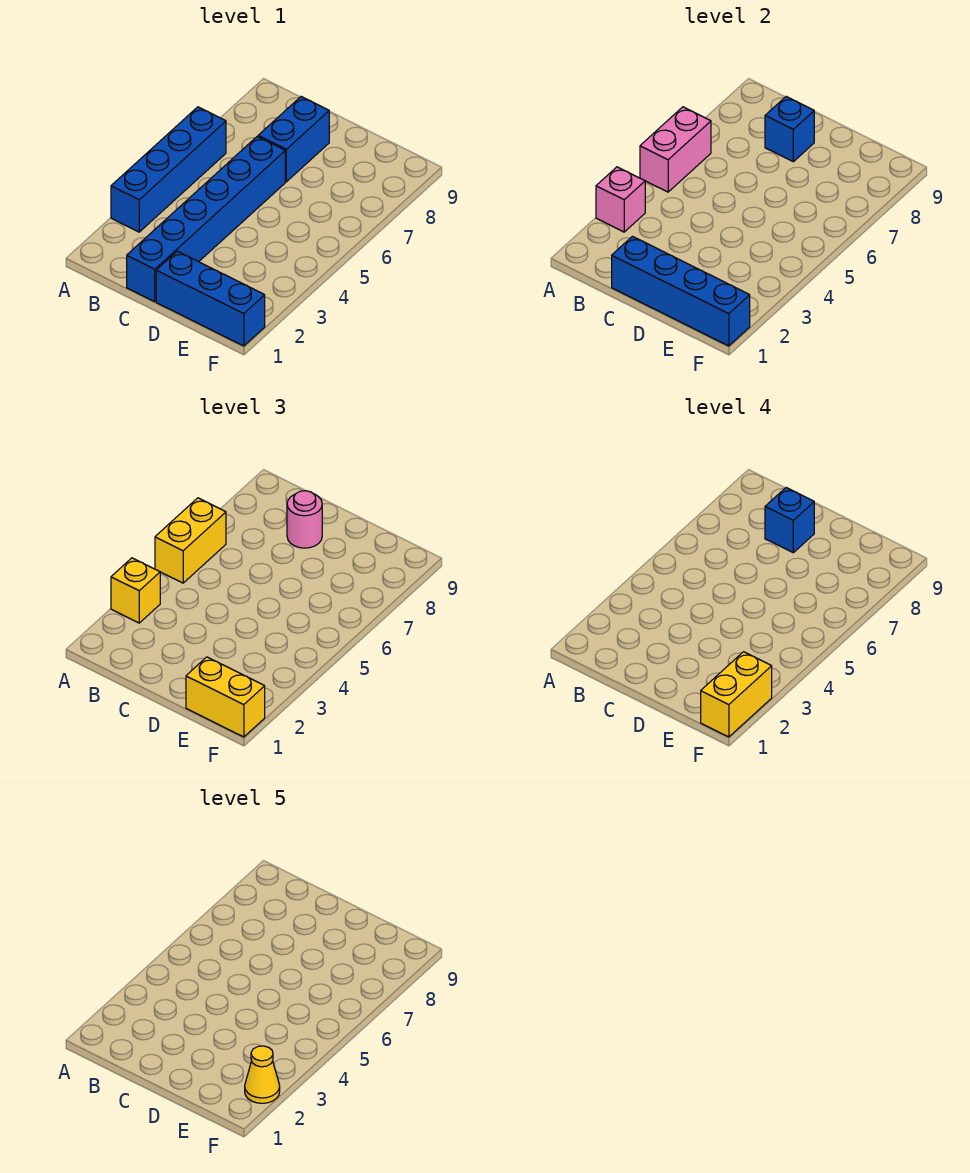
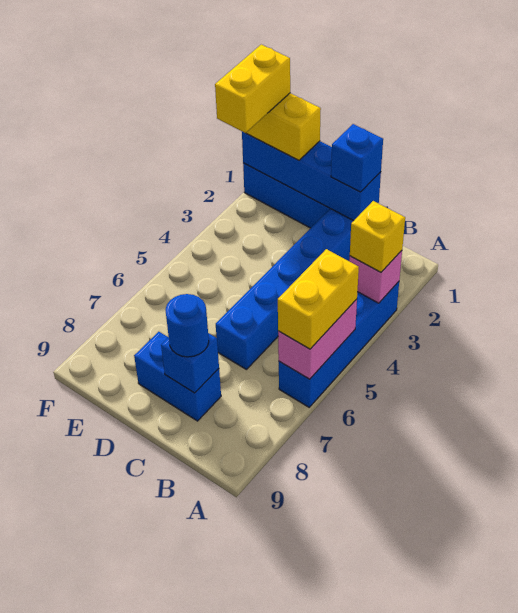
blue brick C7:C8 level 1 -> blue brick C8:D8 level 1
pink round brick C8 level 3 -> blue round brick C8 level 3
blue brick C8 level 4 -> blue brick C1 level 3
yellow cone F2 level 5 -> none

